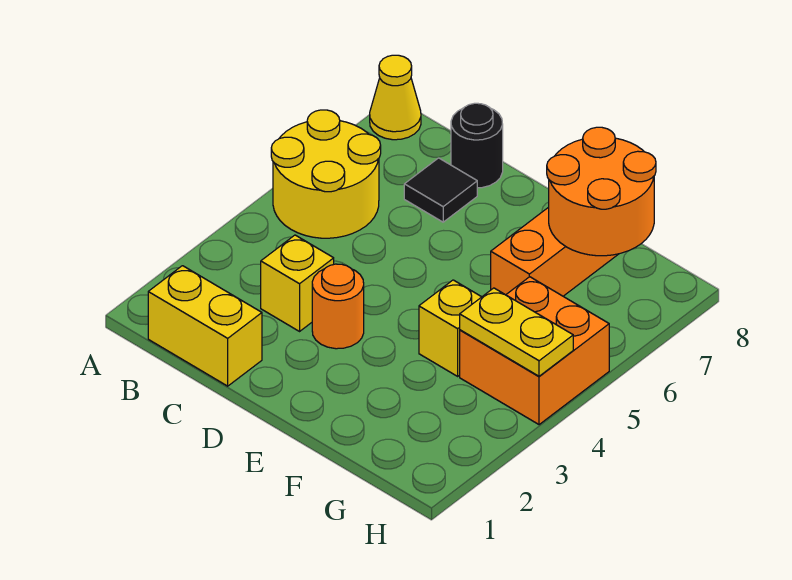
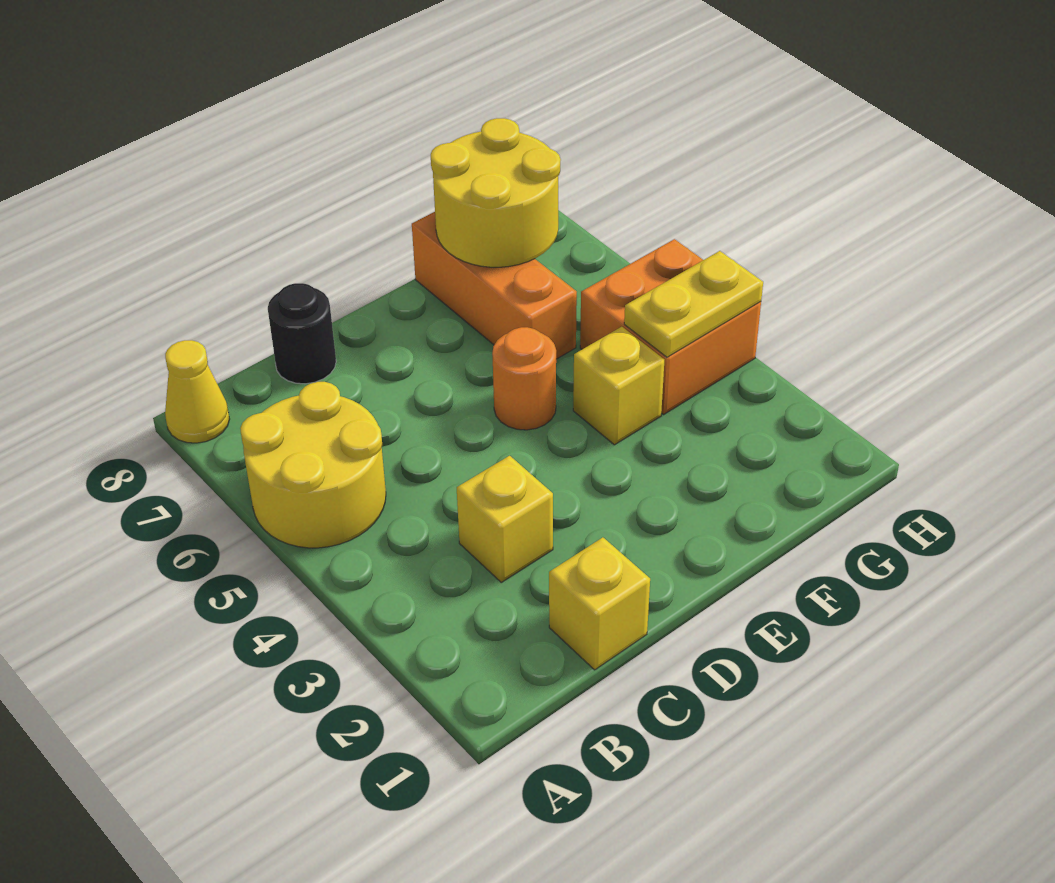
yellow brick B1:C1 level 1 -> yellow brick C1 level 1
black tile C7 level 1 -> none
orange round brick D3 level 1 -> orange round brick E5 level 1
orange round brick F7:G8 level 2 -> yellow round brick F7:G8 level 2

